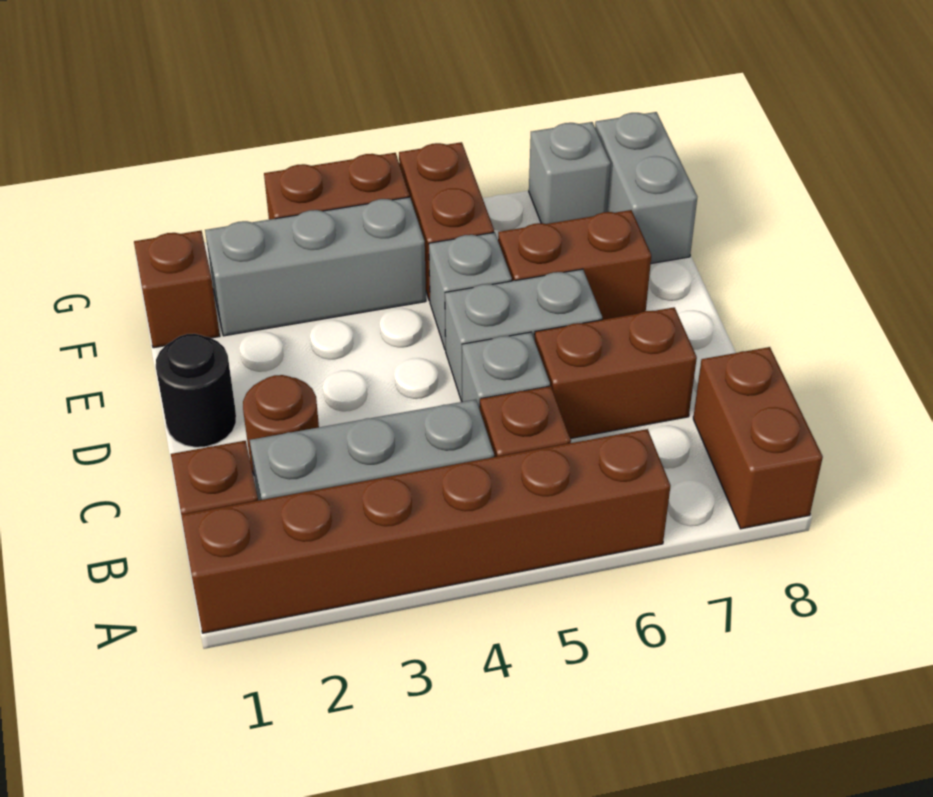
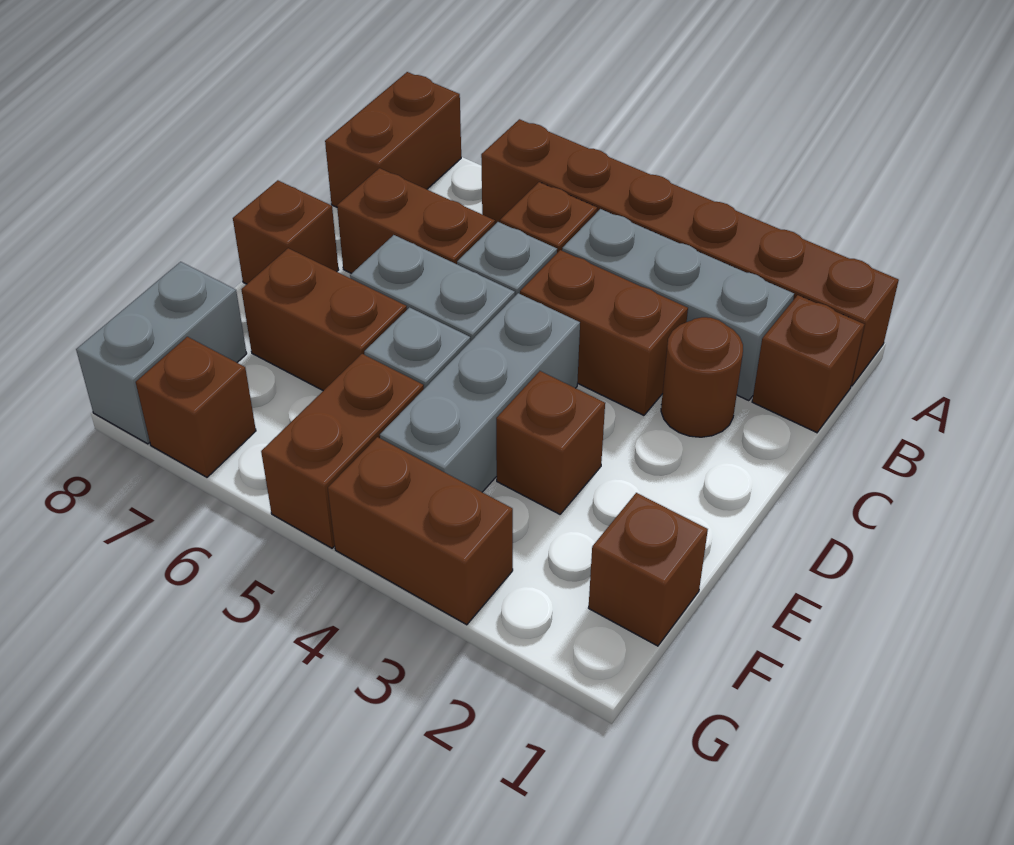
none -> brown brick C3:C4 level 1
black round brick D1 level 1 -> none
none -> brown brick D8 level 1
none -> brown brick E3 level 1
grey brick F2:F4 level 1 -> grey brick D4:F4 level 1
grey brick G7 level 1 -> brown brick G7 level 1

